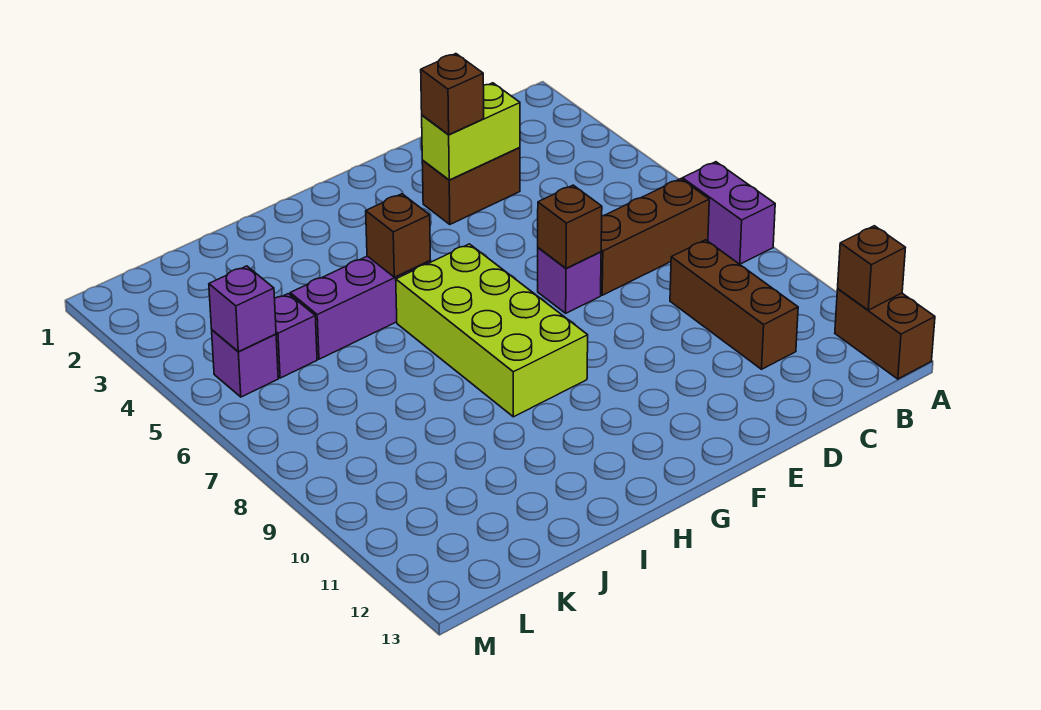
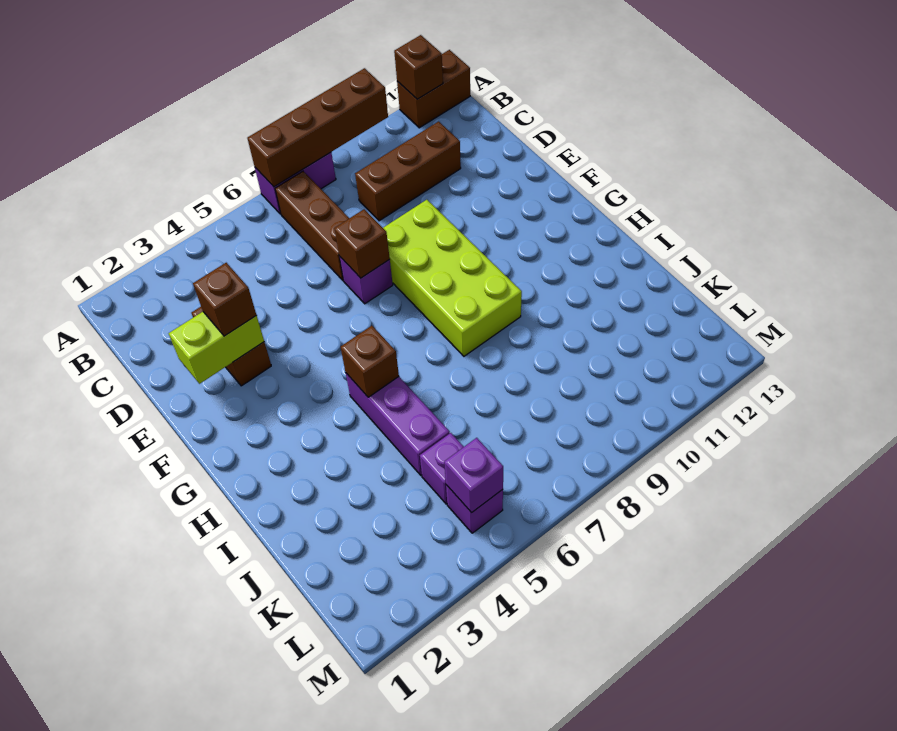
none -> brown brick A7:A10 level 2
lime brick D3:E3 level 2 -> lime brick E2:E3 level 2
lime brick G6:H9 level 1 -> lime brick E8:H9 level 1

